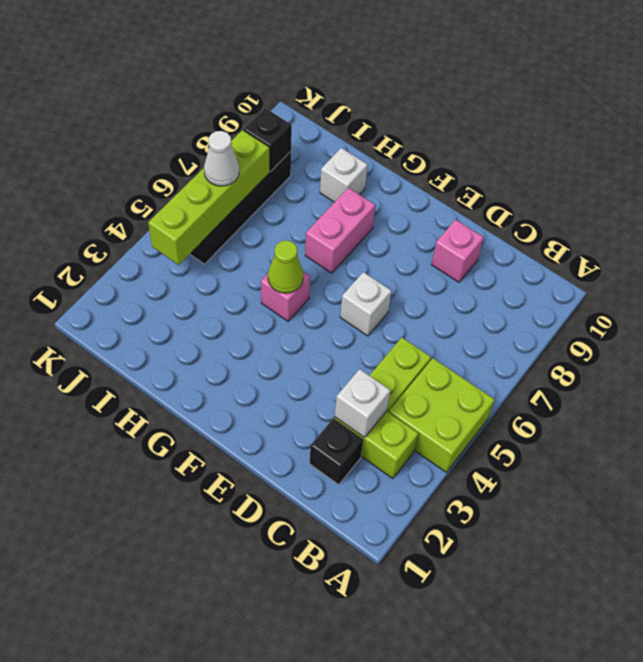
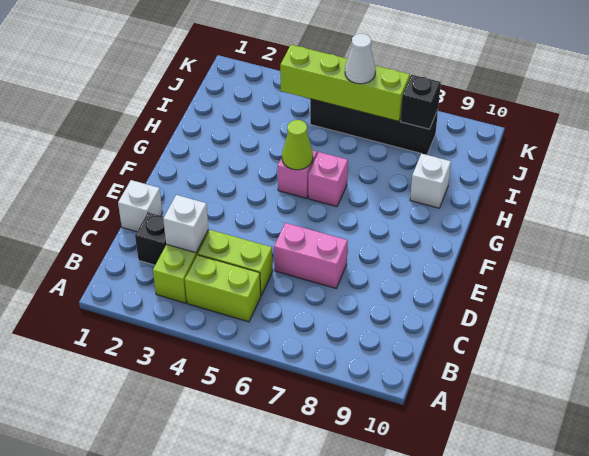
lime brick A4:B5 level 1 -> lime brick B4:B5 level 1
pink brick D9 level 1 -> pink brick G6 level 1
white brick E6 level 1 -> white brick D1 level 1
pink brick G7:G8 level 1 -> pink brick D6:D7 level 1

